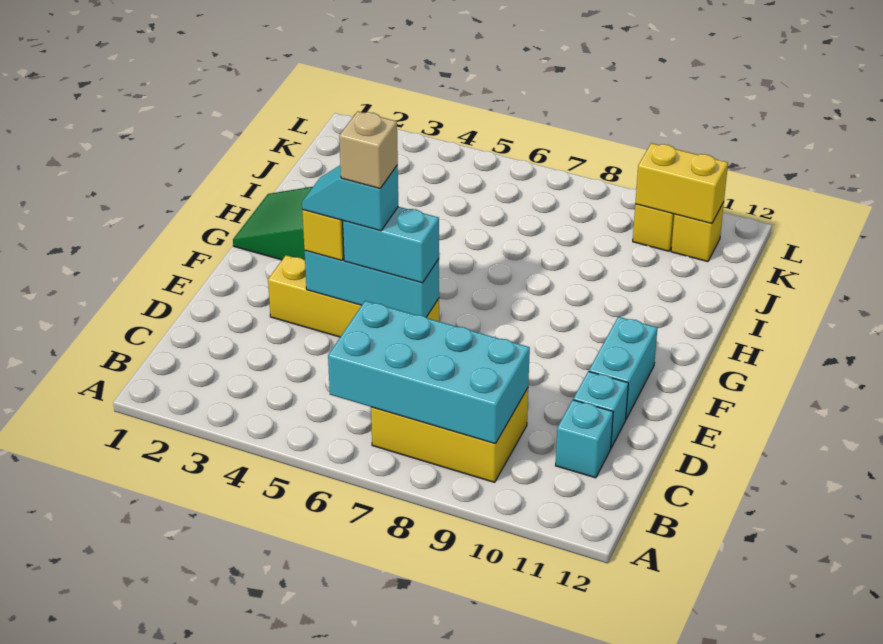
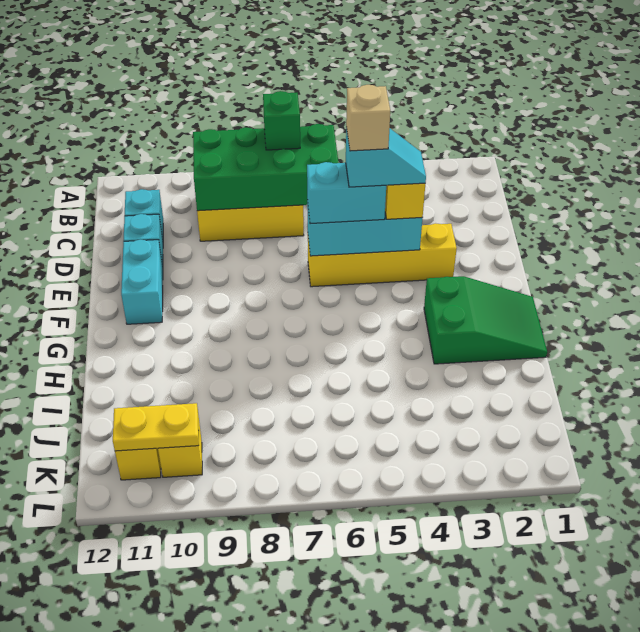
cyan brick B6:C9 level 2 -> green brick B6:C9 level 2
none -> green brick B7 level 3
yellow brick K10:K11 level 2 -> yellow plate K10:K11 level 2

